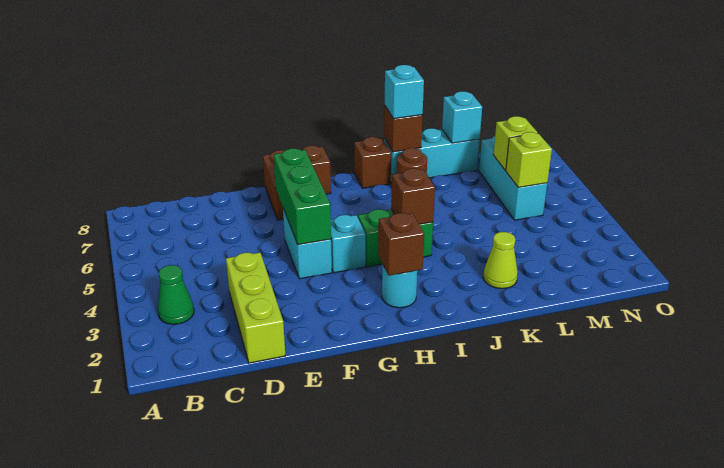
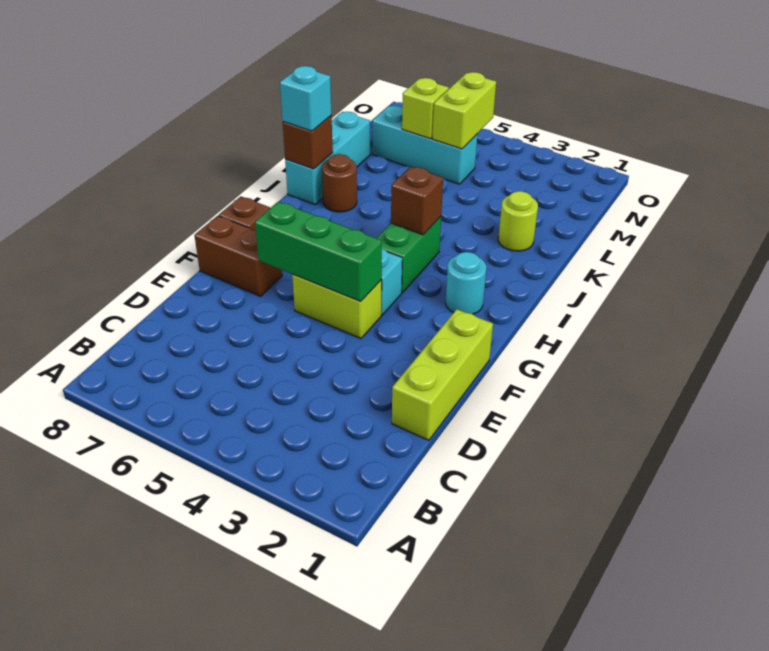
green cone B3 level 1 -> none
lime brick D1:D3 level 1 -> lime brick D1:F1 level 1
cyan brick F4:F5 level 1 -> lime brick F4:F5 level 1
brown brick H2 level 2 -> none
brown brick I8 level 1 -> none
lime cone K2 level 1 -> lime round brick K2 level 1
cyan brick L8 level 2 -> none
lime brick M5 level 2 -> lime brick M5:N5 level 2

